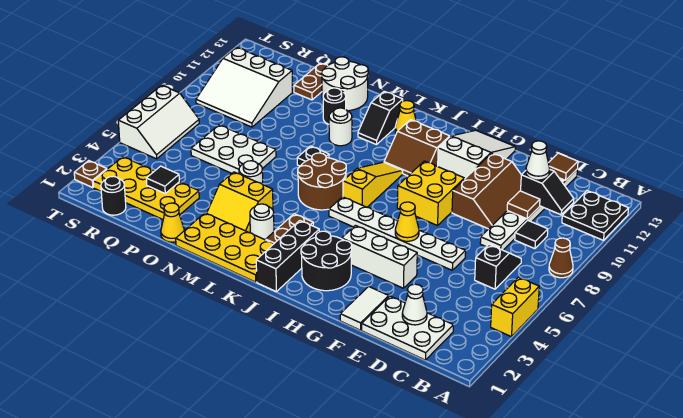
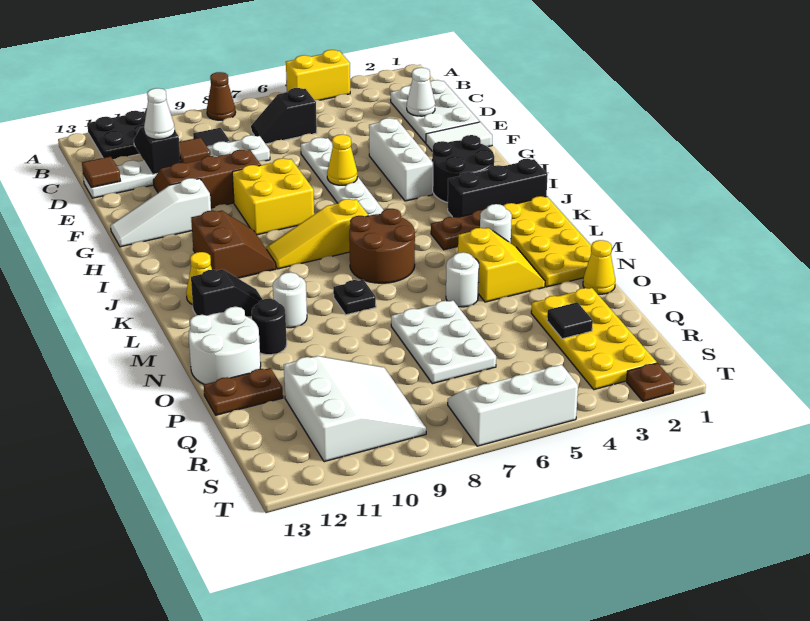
white slope G11:H13 level 1 top 11 -> white slope G11:G13 level 1 top 11
black round brick R1 level 1 -> none

